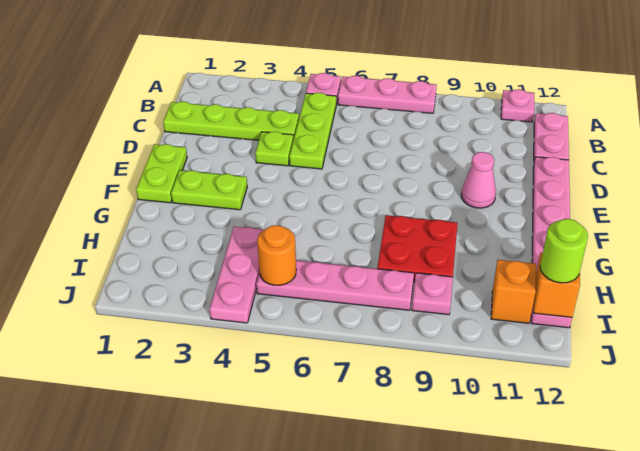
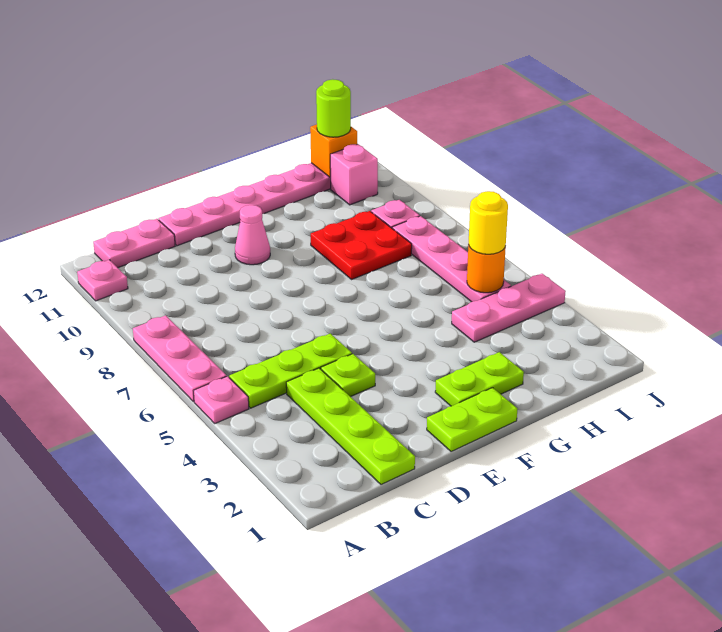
lime plate F2:F3 level 1 -> lime plate F2:G2 level 1
none -> yellow round brick I5 level 3
orange brick I11 level 1 -> pink brick I11 level 1

